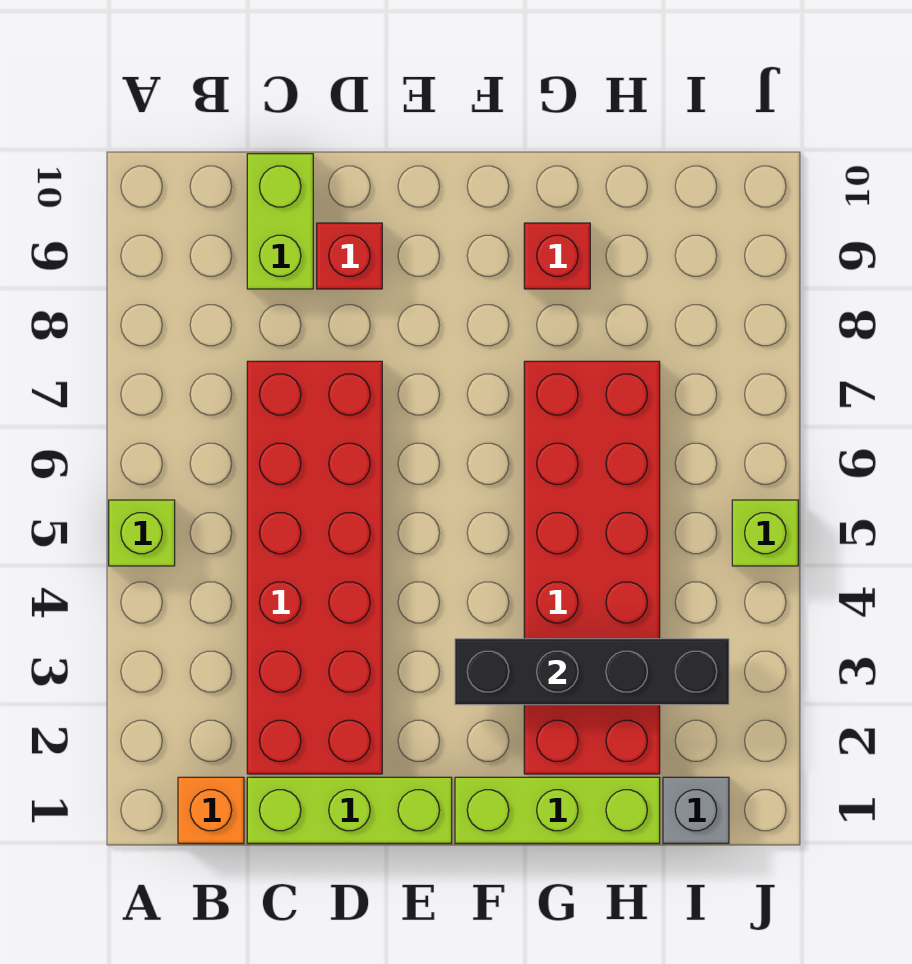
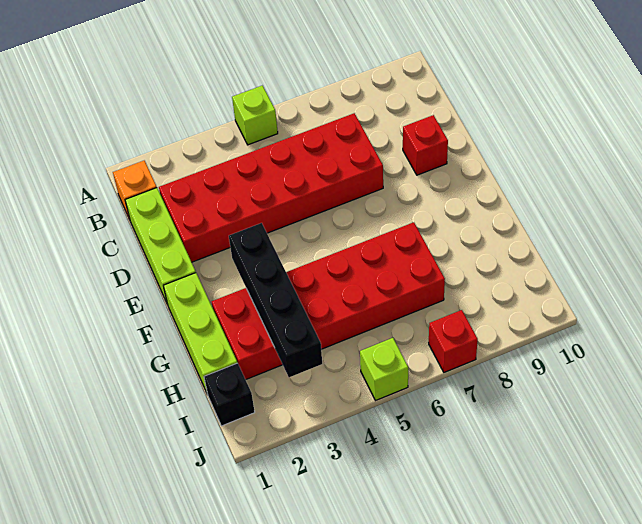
lime brick C9:C10 level 1 -> none
red brick G9 level 1 -> red brick J7 level 1
grey brick I1 level 1 -> black brick I1 level 1

